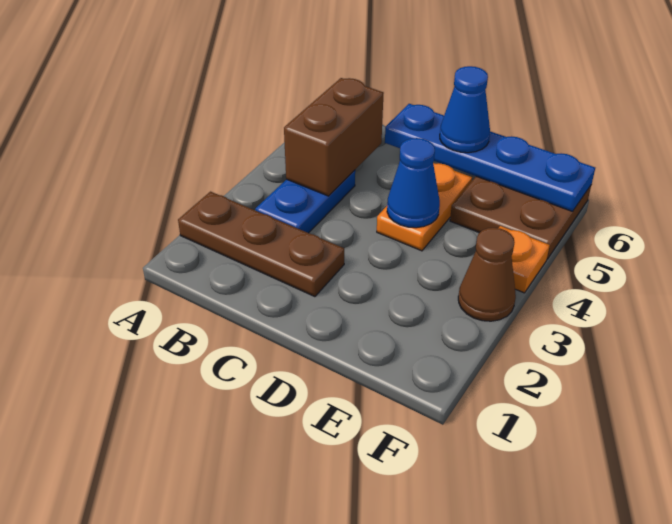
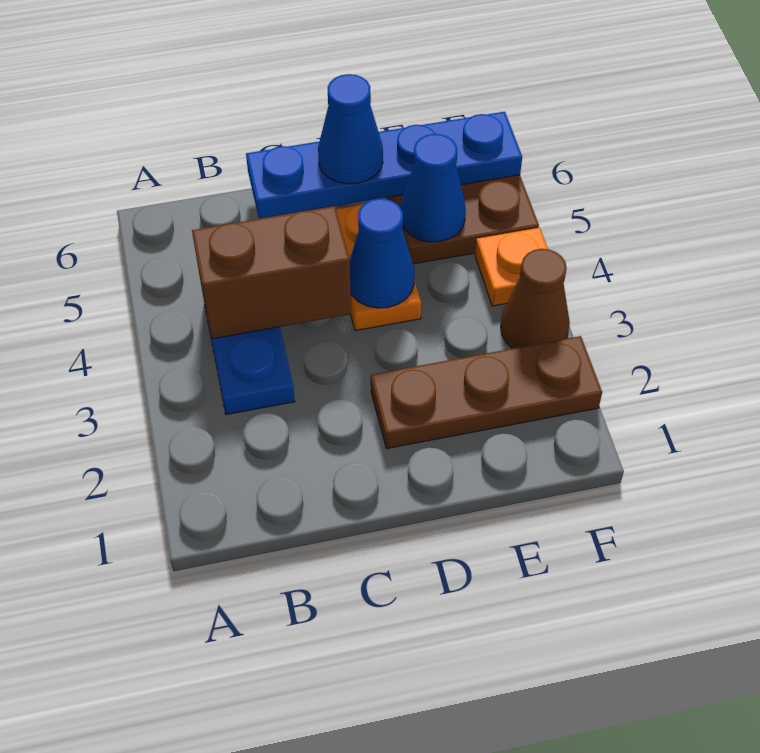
brown plate A2:C2 level 1 -> brown plate D2:F2 level 1
brown brick B4:B5 level 2 -> brown brick B4:C4 level 2
none -> blue cone E5 level 2

